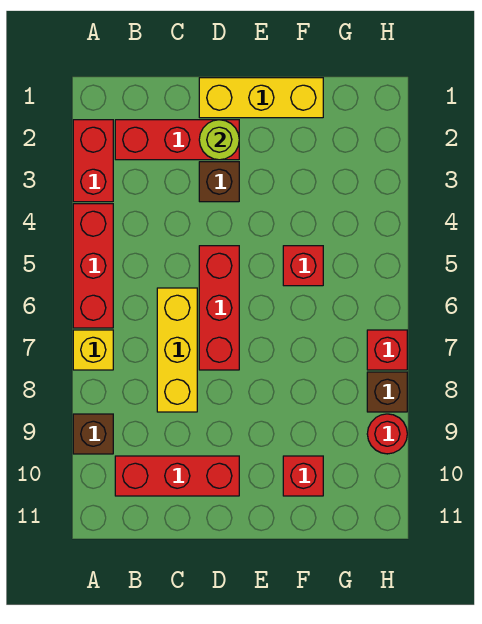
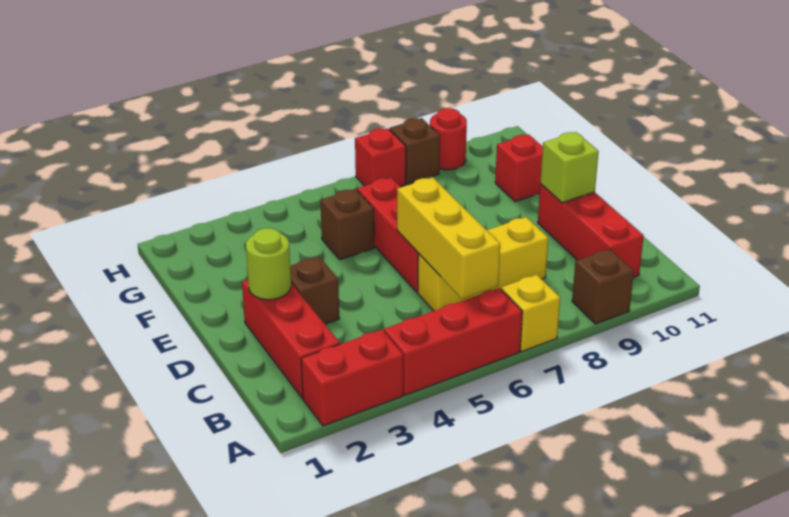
yellow brick D1:F1 level 1 -> yellow brick B6:D6 level 2
red brick D5:D7 level 1 -> red brick D6:F6 level 1
none -> lime brick D10 level 2
red brick F5 level 1 -> brown brick F5 level 1

